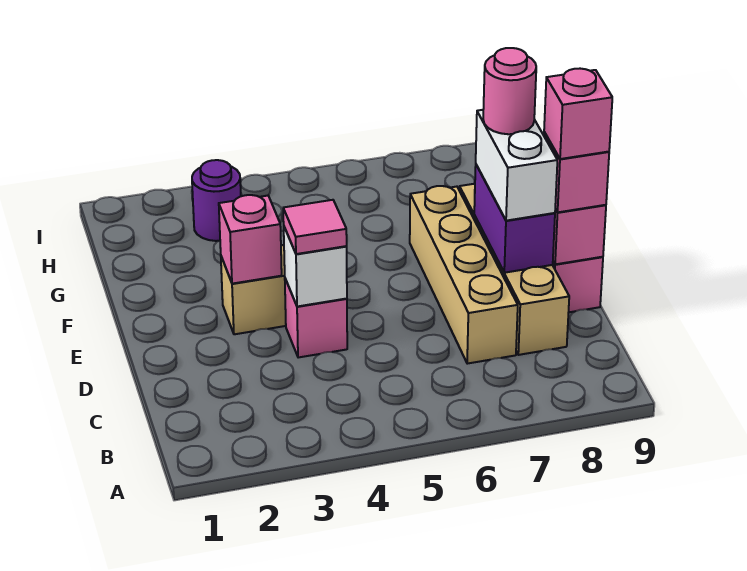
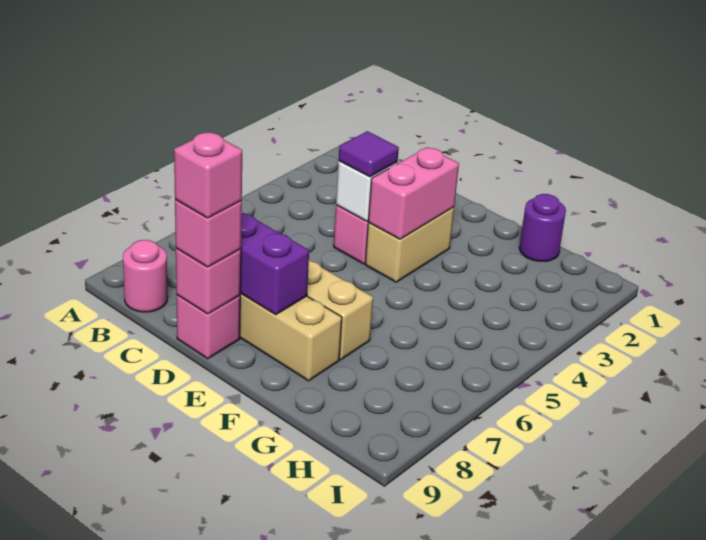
pink tile D4 level 3 -> purple tile D4 level 3
white brick D8:E8 level 3 -> none
pink brick E3 level 2 -> pink brick E3:E4 level 2
pink round brick E8 level 4 -> pink round brick B9 level 1
purple round brick H3 level 1 -> purple round brick G1 level 1

